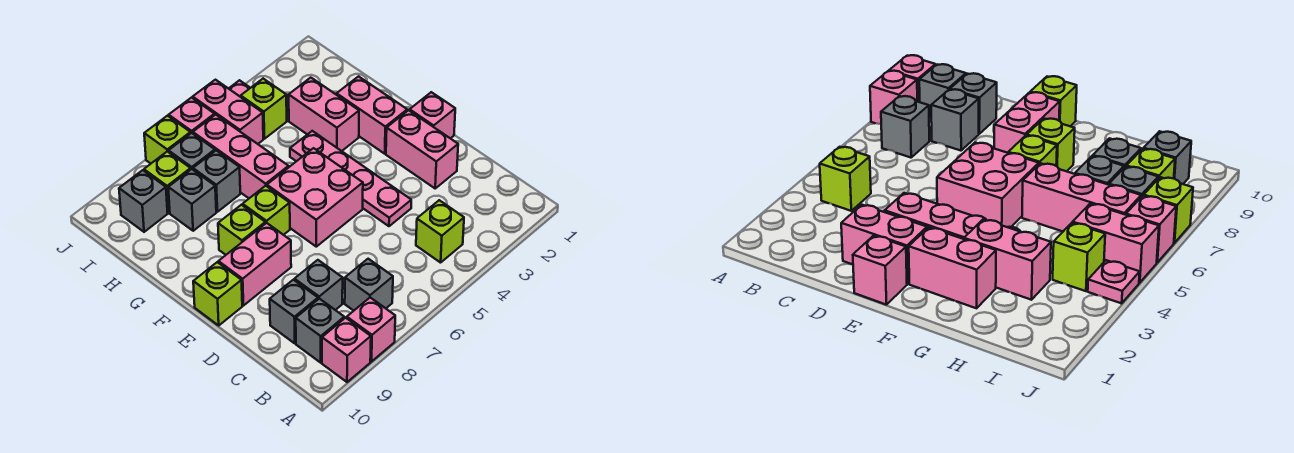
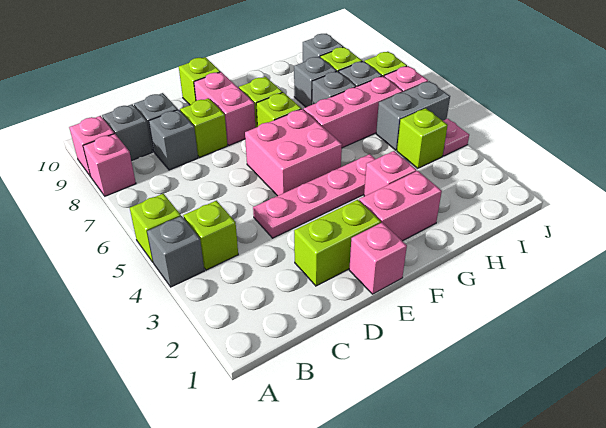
none -> lime brick A5 level 1
grey brick B7 level 1 -> grey brick A4 level 1
pink brick D2:E2 level 1 -> lime brick D2:E2 level 1
none -> lime brick D8 level 1
pink brick G3:H3 level 1 -> pink brick G3 level 1
pink brick I5:J5 level 1 -> grey brick I5:J5 level 1

